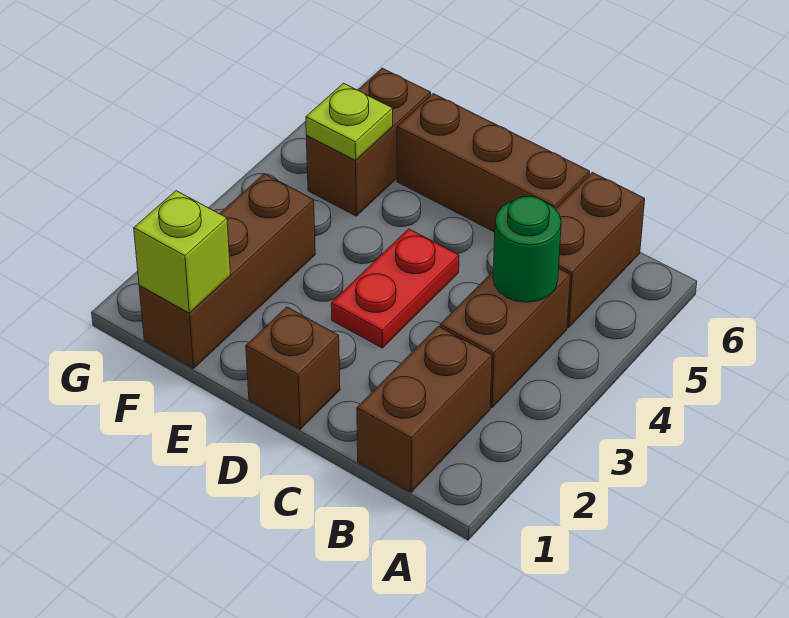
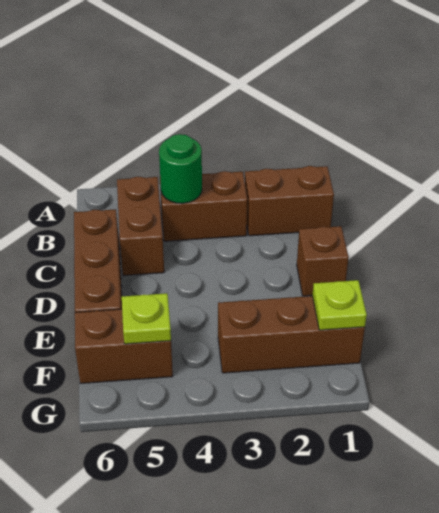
brown brick B5:B6 level 1 -> brown brick B5:C5 level 1
red plate D3:D4 level 1 -> none
lime brick F1 level 2 -> lime plate F1 level 2

